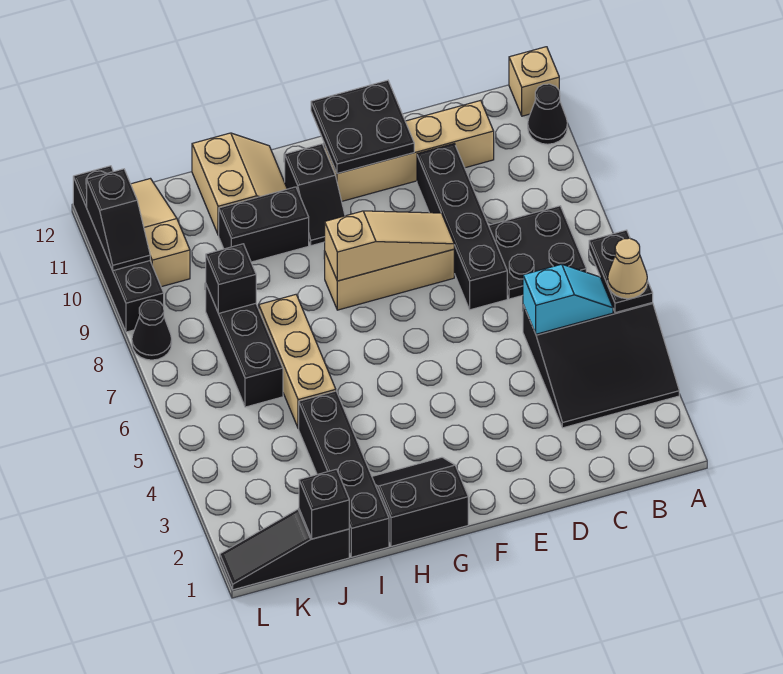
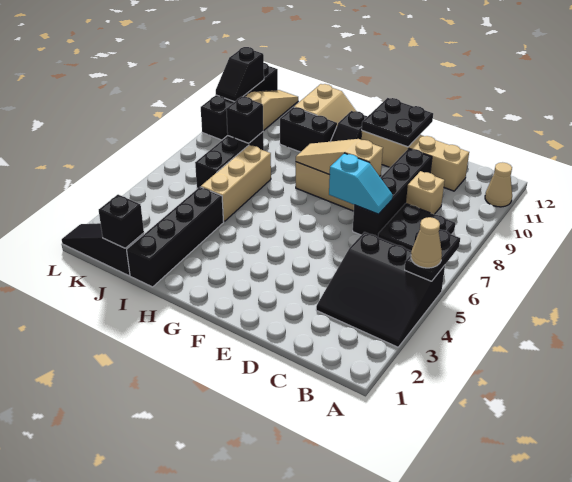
black cone A11 level 1 -> tan cone A11 level 1
tan brick A12 level 1 -> tan brick C9 level 1
cyan slope B5:C5 level 2 top C -> cyan slope D7:E7 level 2 top E
tan slope E8:G8 level 2 top G -> tan slope E8:G8 level 2 top E
black slope G1:H2 level 1 top 1 -> none
black cone L8 level 1 -> none

